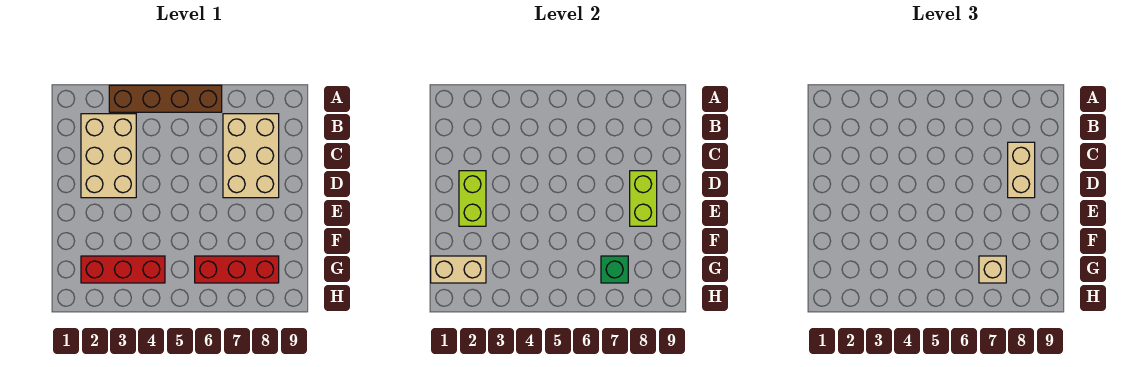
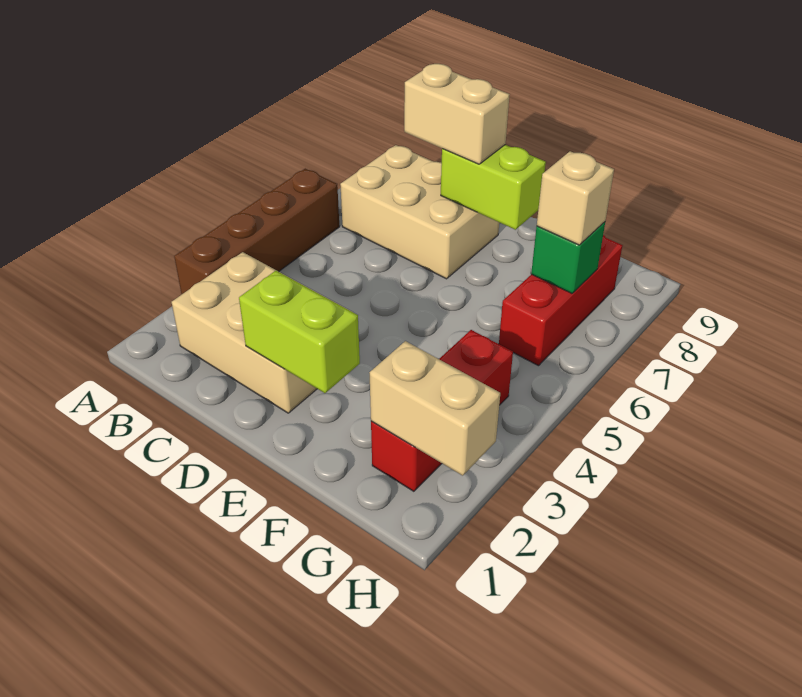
tan brick G1:G2 level 2 -> tan brick G2:H2 level 2

